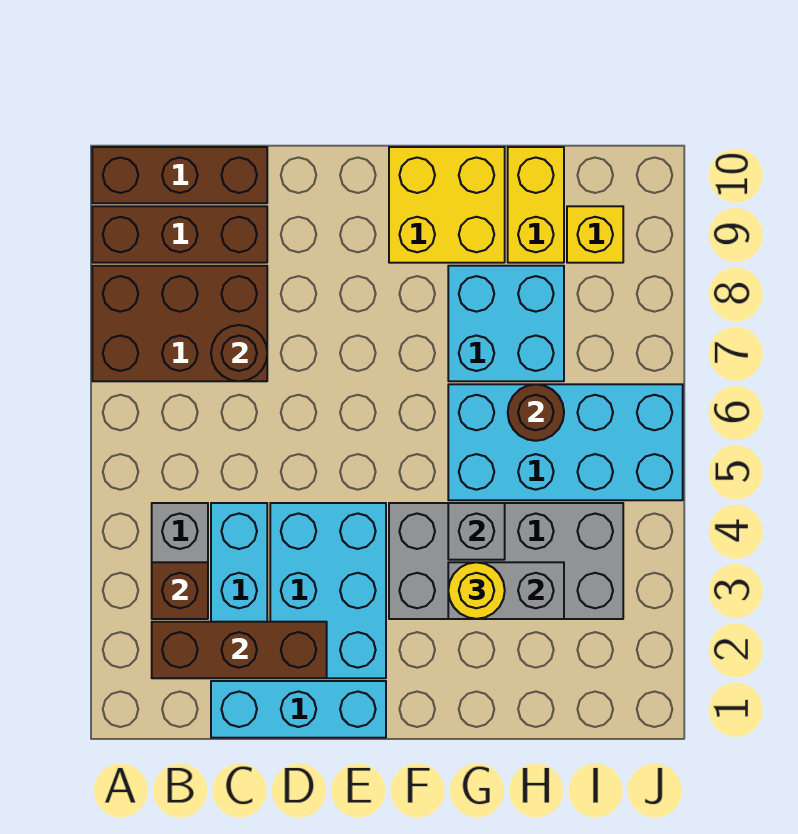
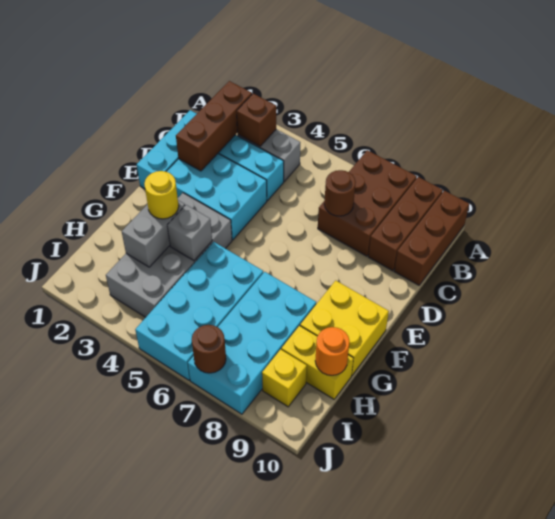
cyan brick G7:H8 level 1 -> cyan brick G7:J8 level 1
brown round brick H6 level 2 -> brown round brick J7 level 2
none -> orange round brick H10 level 2

